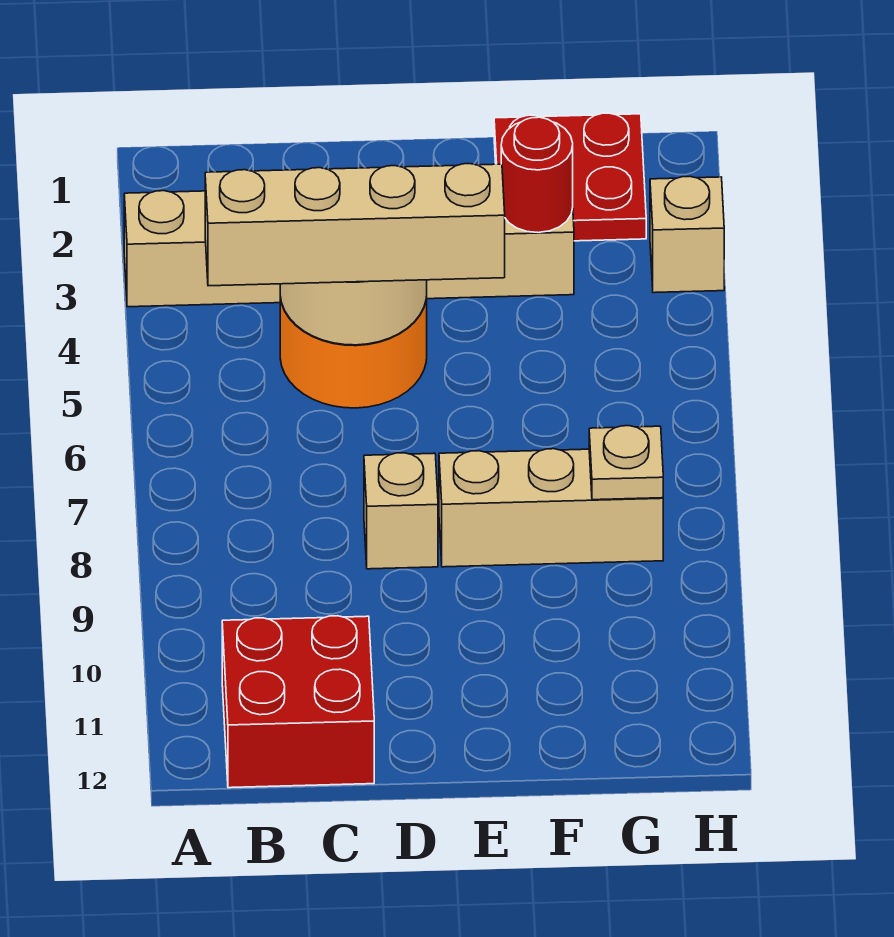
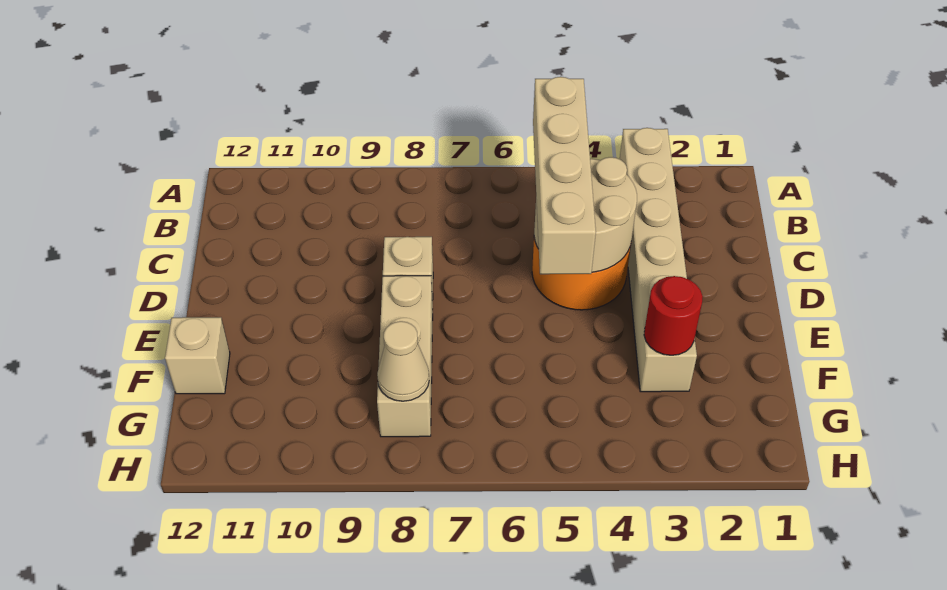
red brick B11:C12 level 1 -> none
red plate F1:G2 level 1 -> none
tan plate G8 level 2 -> tan cone G8 level 2
tan brick H3 level 1 -> tan brick F12 level 1

